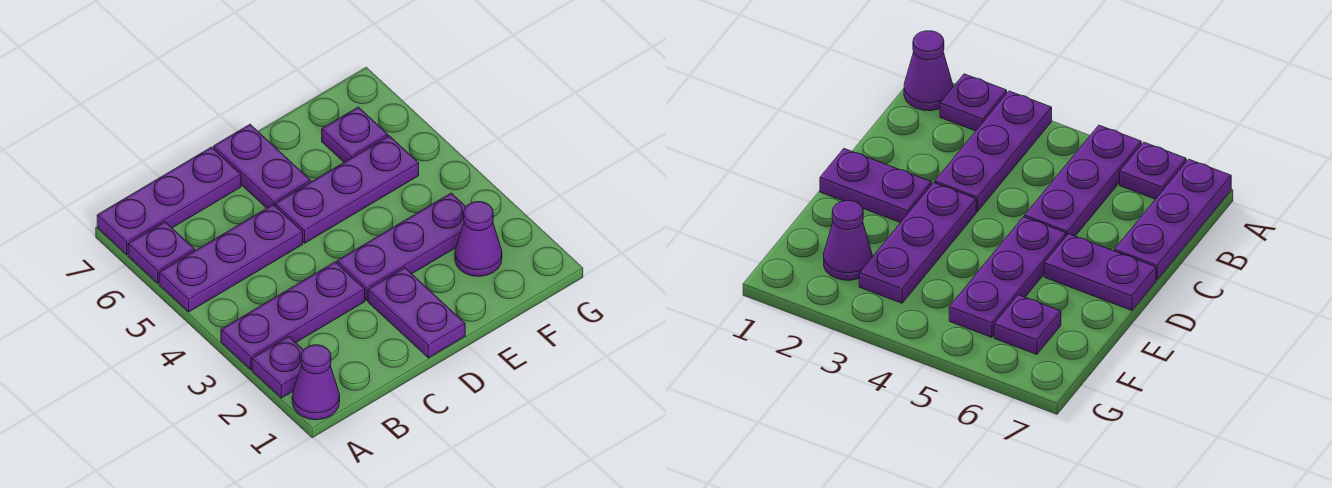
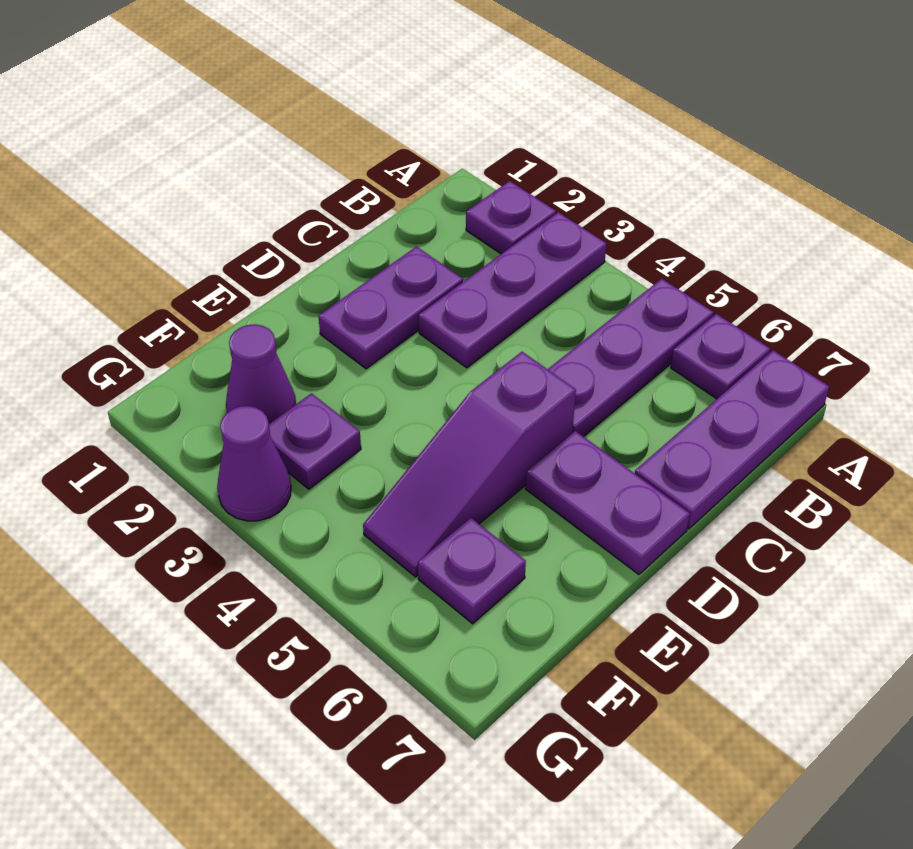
purple cone A1 level 1 -> purple cone G3 level 1
purple plate D1:D2 level 1 -> purple plate C2:D2 level 1
purple plate D3:F3 level 1 -> purple plate F3 level 1
purple plate D5:F5 level 1 -> purple slope D5:F5 level 1 top D

